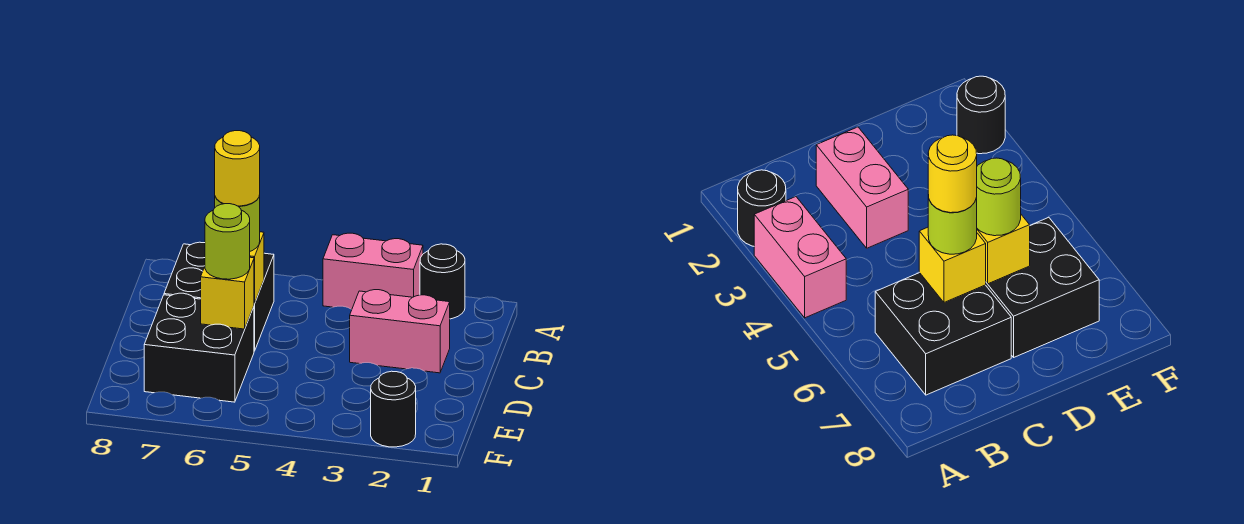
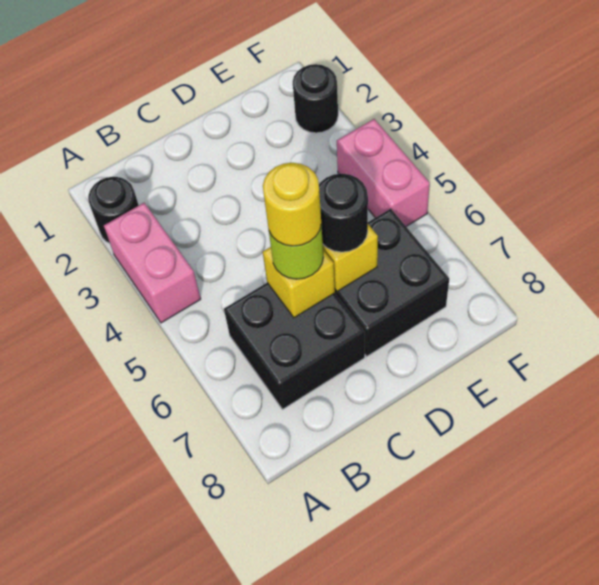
pink brick C2:C3 level 1 -> pink brick F4:F5 level 1
lime round brick D6 level 3 -> black round brick D6 level 3

